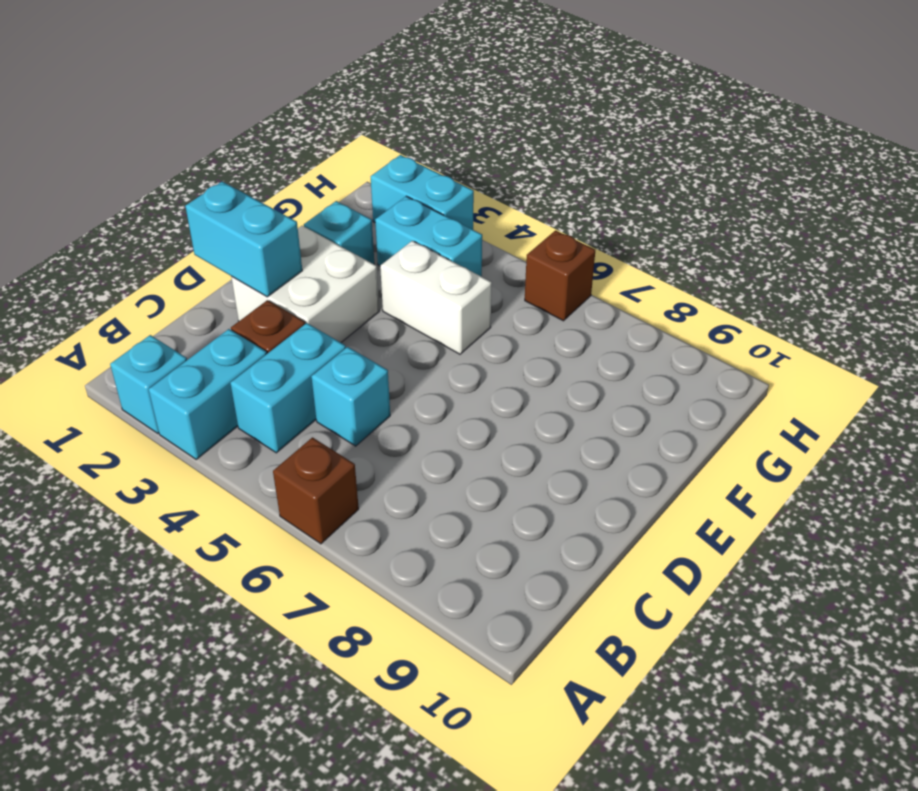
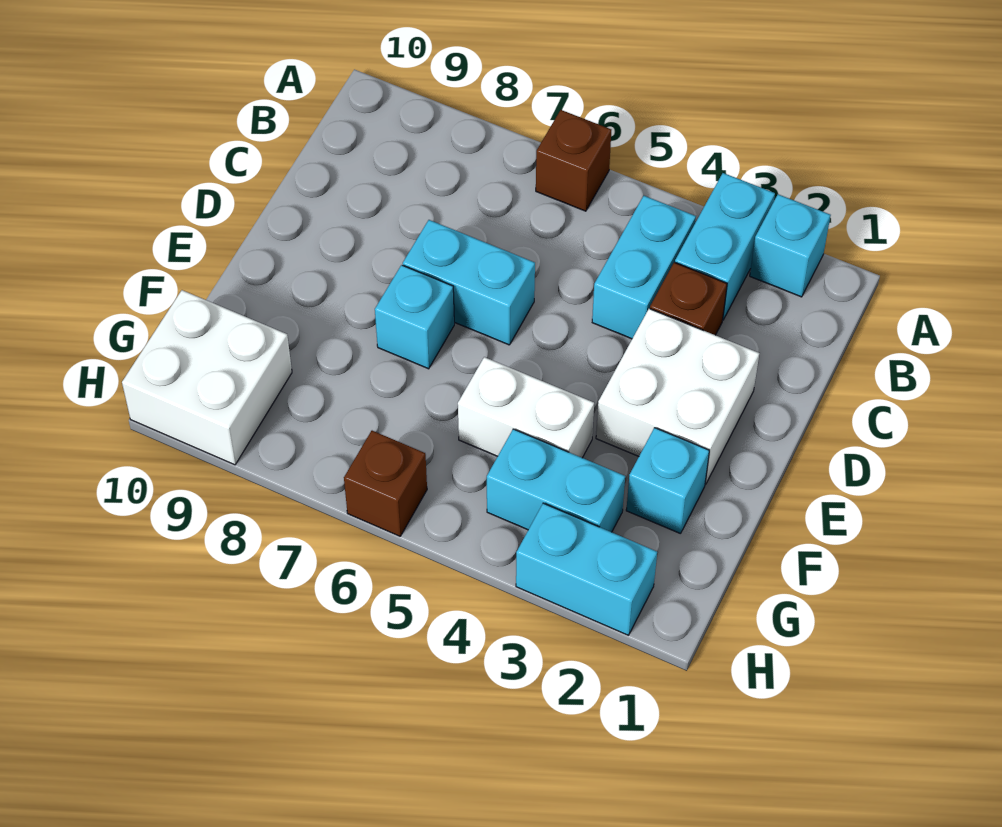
cyan brick C5 level 1 -> cyan brick E7 level 1
cyan brick D1:D2 level 2 -> cyan brick D6:D7 level 1
none -> white brick G9:H10 level 1

